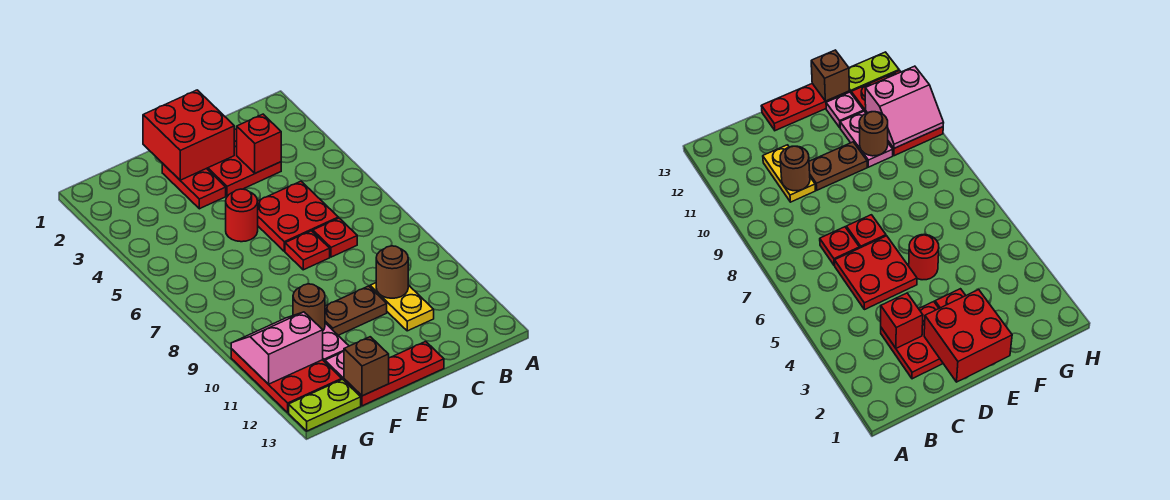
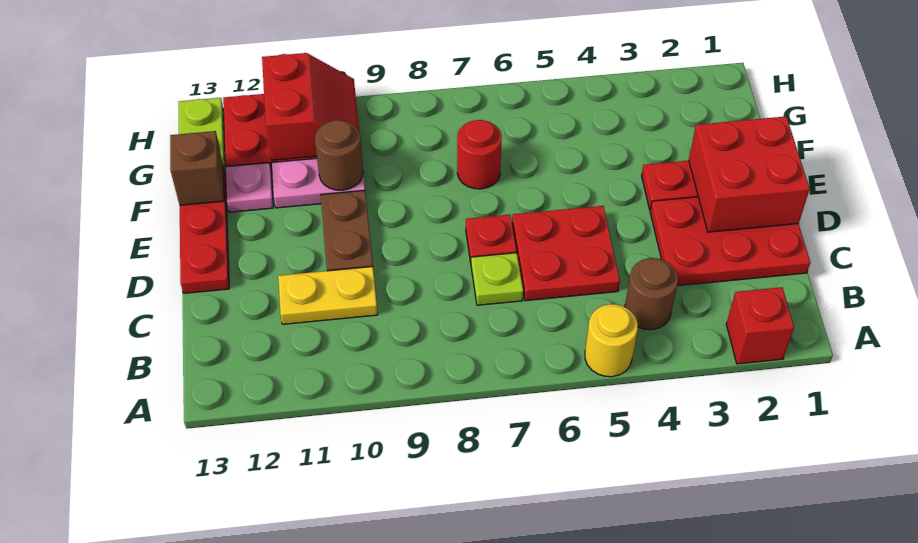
none -> yellow round brick A5 level 1
red plate C2:D3 level 1 -> red plate C1:D3 level 1
red brick C3 level 2 -> red brick A2 level 1
red plate C7 level 1 -> lime plate C7 level 1
brown round brick C10 level 2 -> brown round brick B4 level 1
red round brick E5 level 1 -> red round brick F7 level 1
pink slope G10:H11 level 2 top 11 -> red slope G10:H11 level 2 top 11

